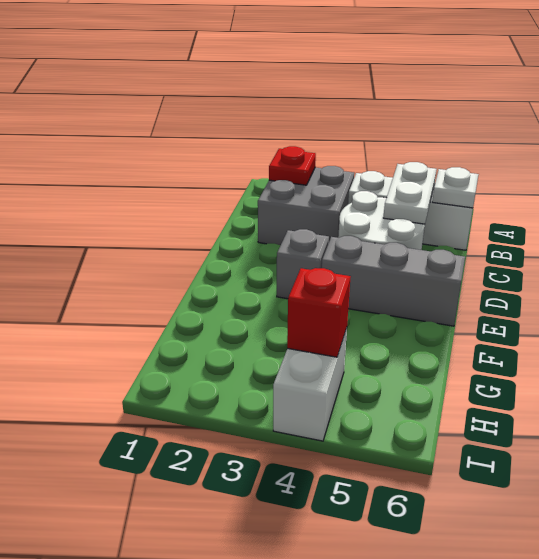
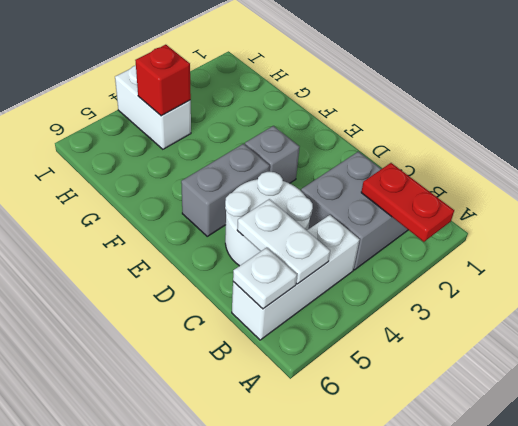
red plate B2 level 2 -> red plate A2:B2 level 2
grey brick E4:E6 level 1 -> grey brick E4:E5 level 1

